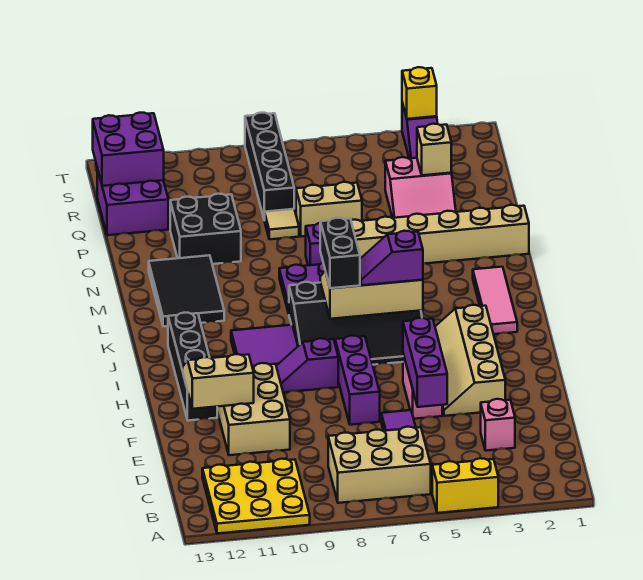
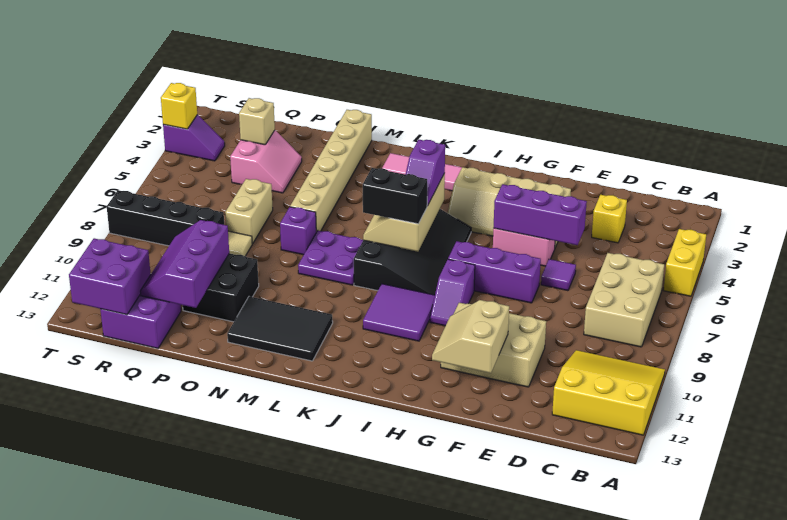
yellow plate A10:C12 level 1 -> yellow slope A10:C12 level 1 top 12
pink brick D3 level 1 -> yellow brick D3 level 1
black brick G12:J12 level 1 -> none
none -> purple slope P10:Q12 level 2 top P

